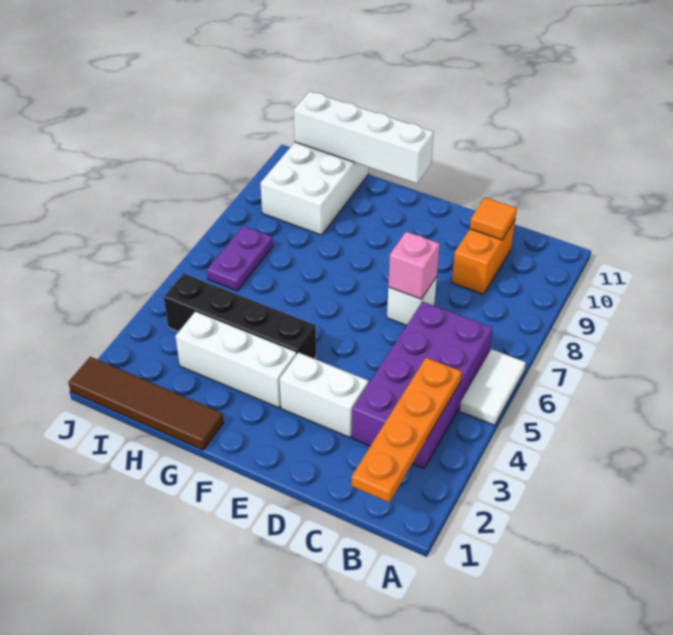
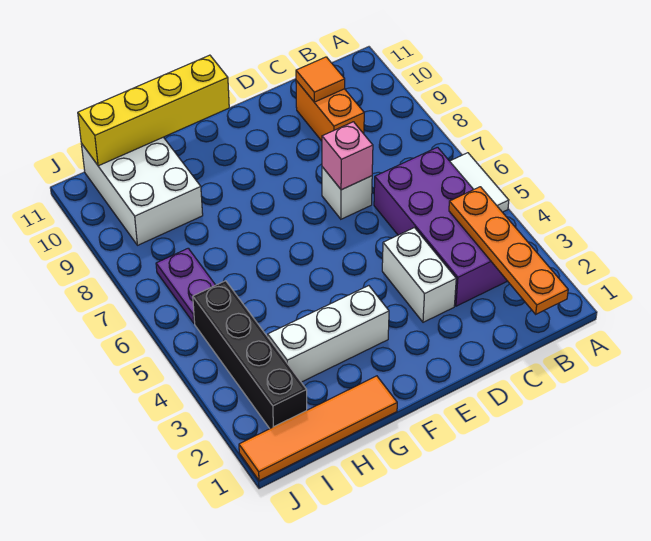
white brick D3:E3 level 1 -> white brick D3:D4 level 1
black brick F4:I4 level 1 -> black brick I2:I5 level 1
white brick F11:I11 level 2 -> yellow brick F11:I11 level 2
brown tile G1:J1 level 1 -> orange tile G1:J1 level 1

